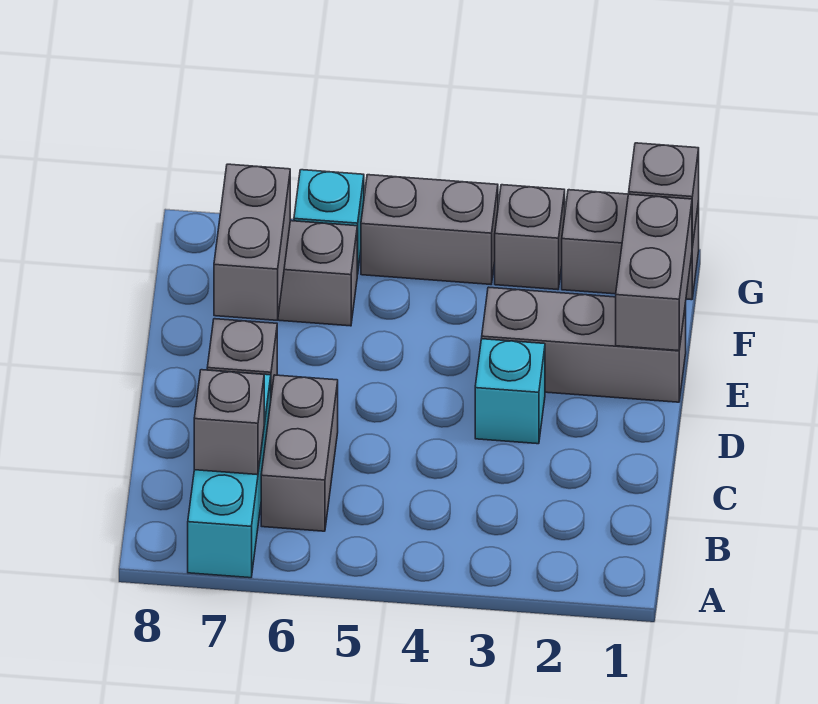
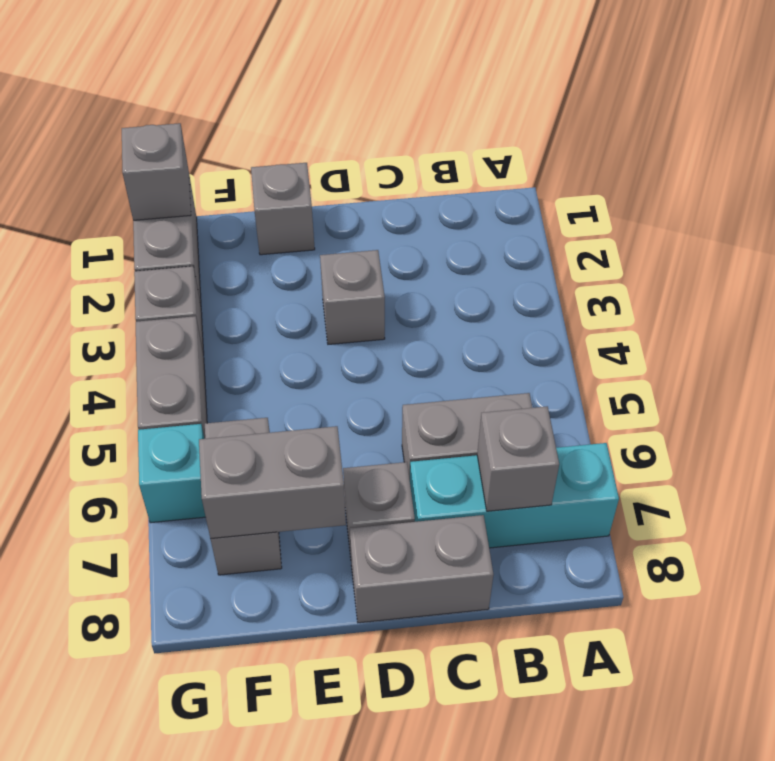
cyan brick D3 level 1 -> grey brick D3 level 1
grey brick E1:E3 level 1 -> grey brick E1 level 1
grey brick E1:F1 level 2 -> grey brick C8:D8 level 1

